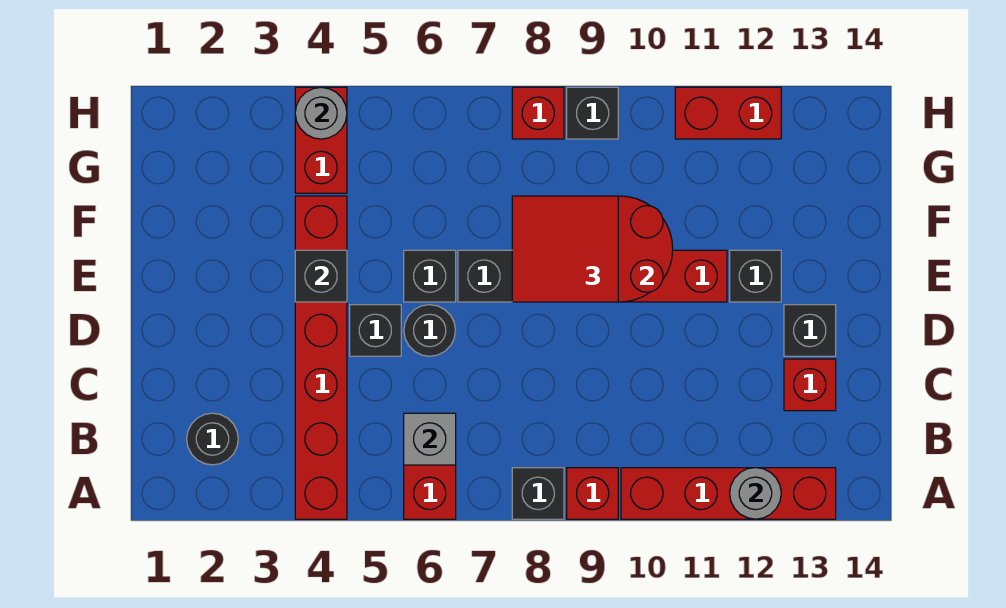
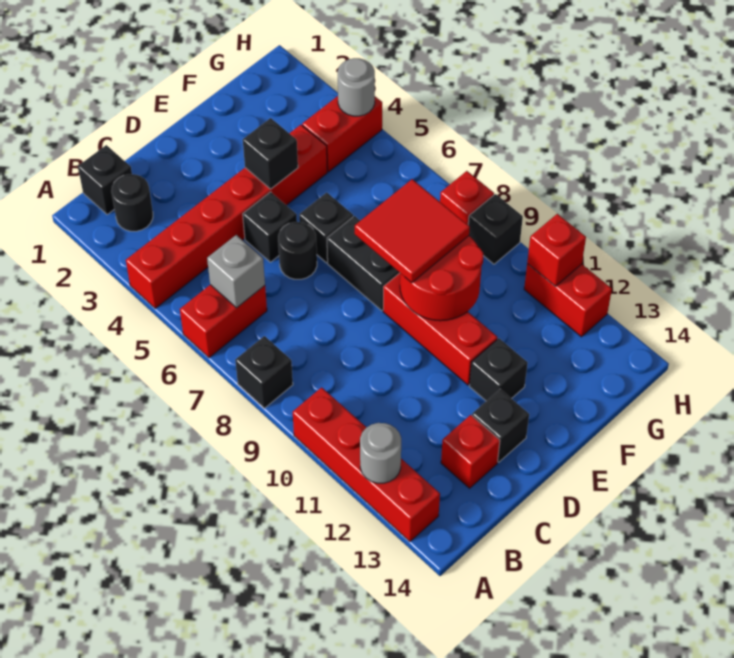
red brick A9 level 1 -> red brick H11 level 2
none -> black brick B1 level 1

